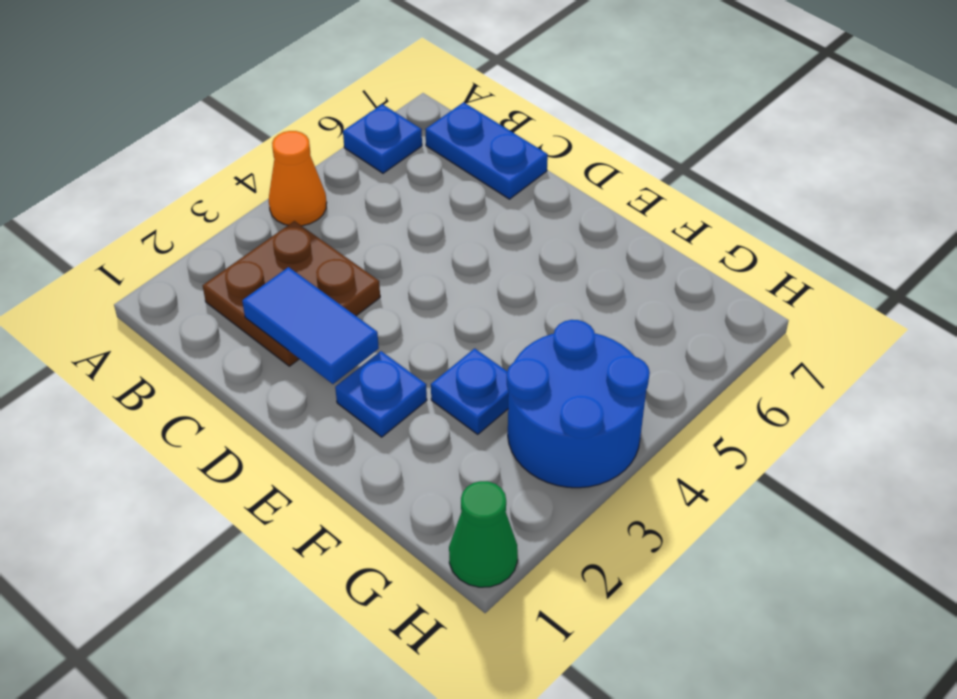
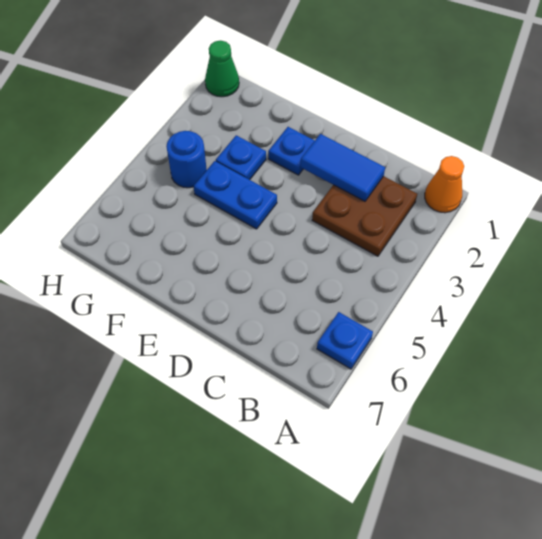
orange cone A4 level 1 -> orange cone A1 level 1
blue plate B7:C7 level 1 -> blue plate E4:F4 level 1
blue round brick G3:H4 level 1 -> blue round brick G4 level 1

